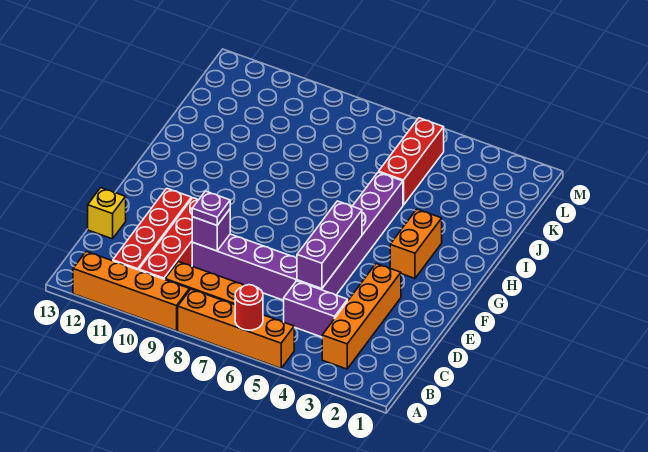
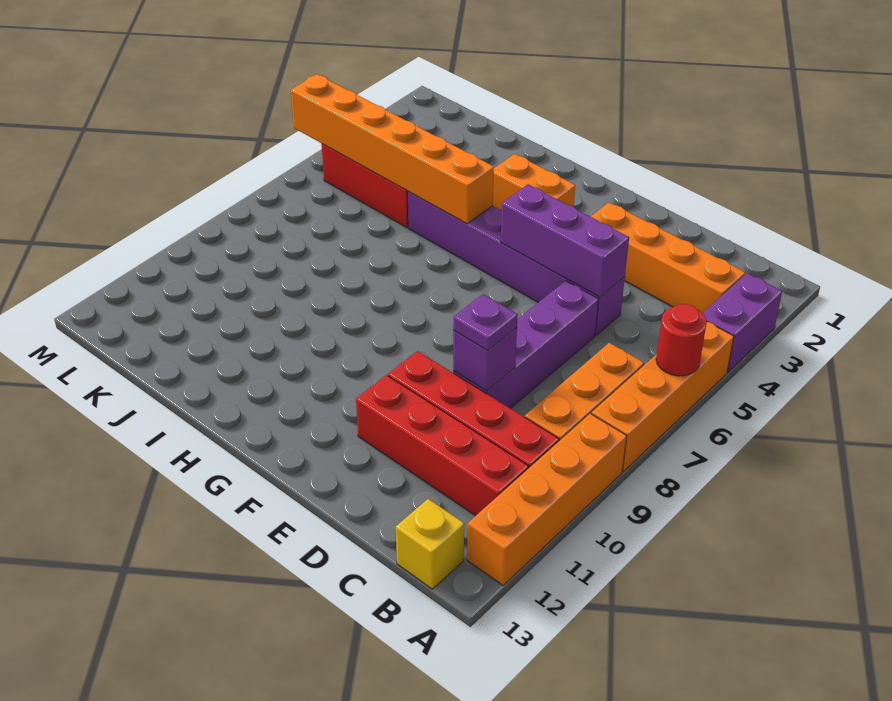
purple brick C4:C5 level 1 -> purple brick A3:A4 level 1
yellow brick D13 level 1 -> yellow brick B13 level 1
none -> orange brick H5:M5 level 2

